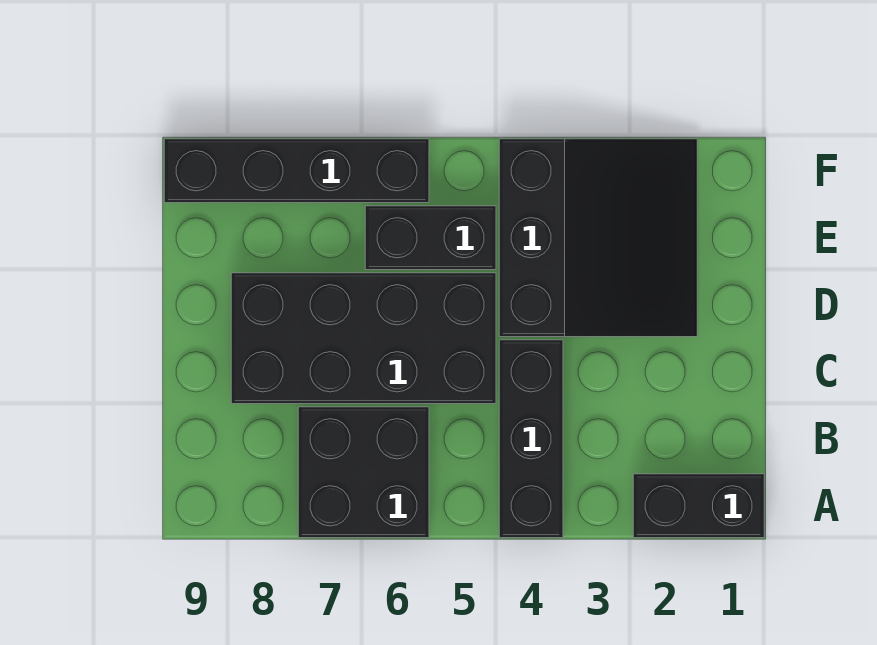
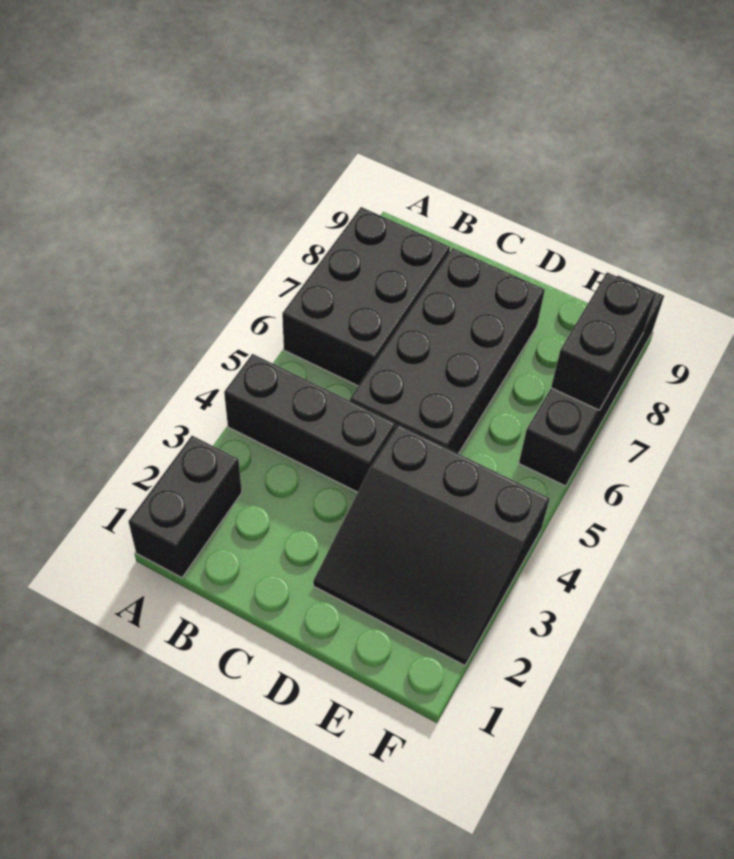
black brick A6:B7 level 1 -> black brick A6:B8 level 1
black brick E5:E6 level 1 -> black brick F7:F8 level 2

